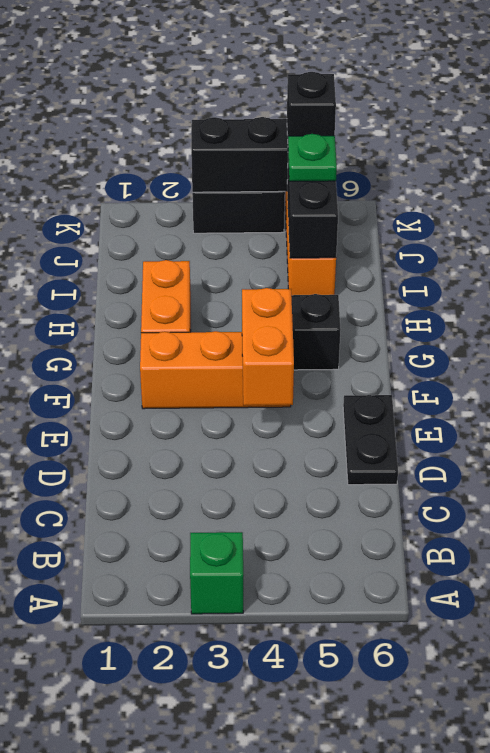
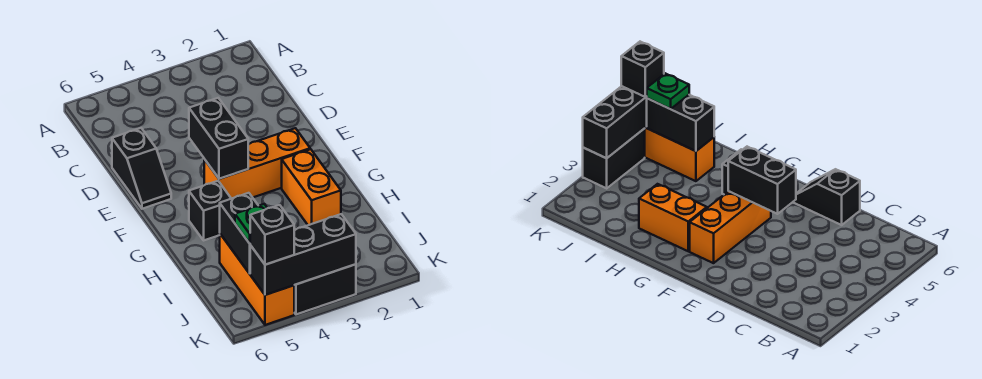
green brick A3 level 1 -> none
black plate D6:E6 level 1 -> black slope D6:E6 level 1 top D
orange brick E4:F4 level 2 -> black brick E4:F4 level 2

